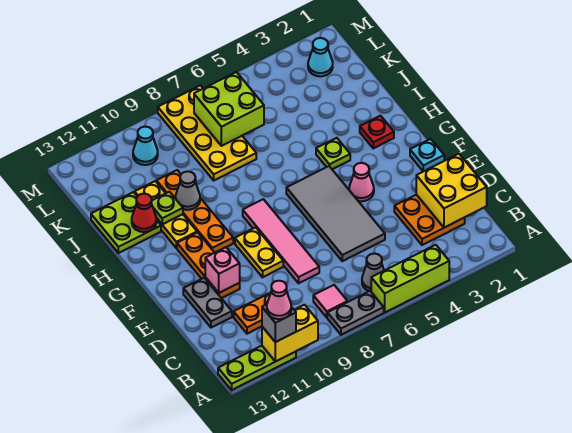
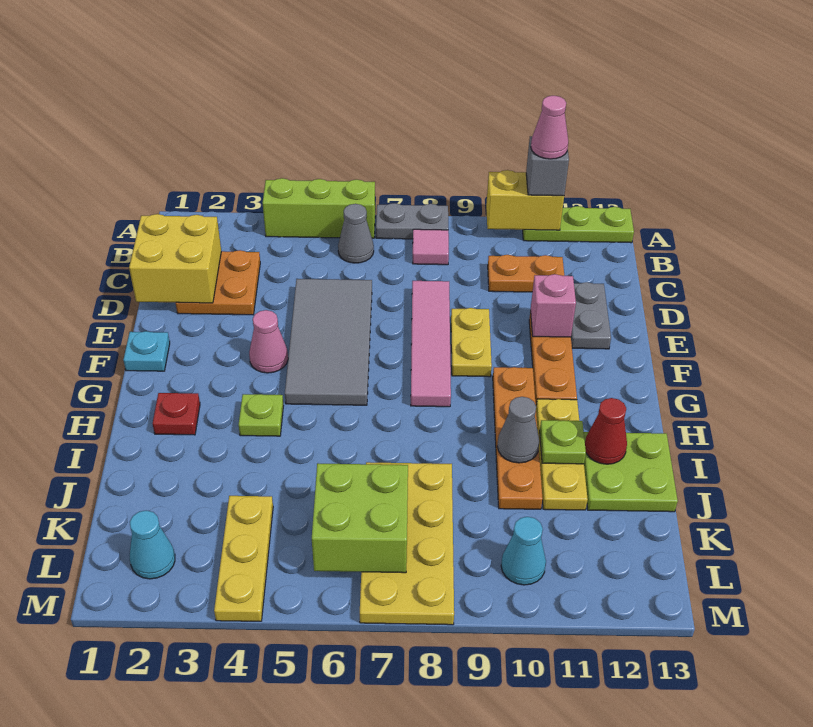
none -> yellow plate K4:M4 level 1

